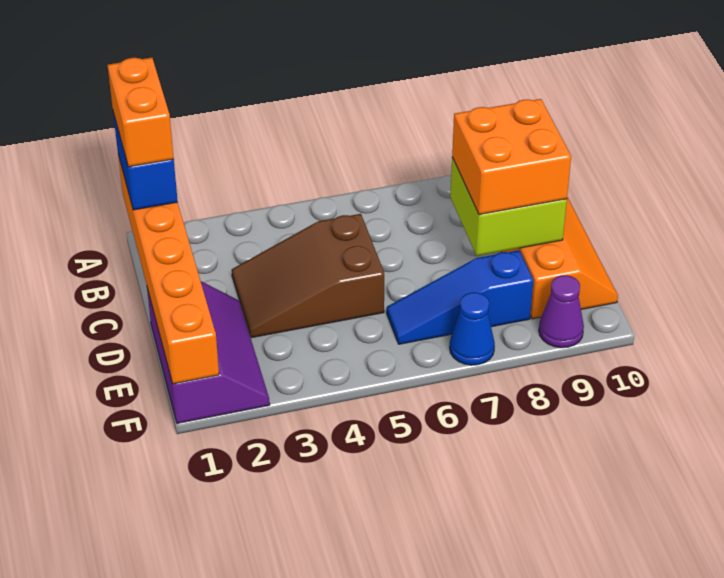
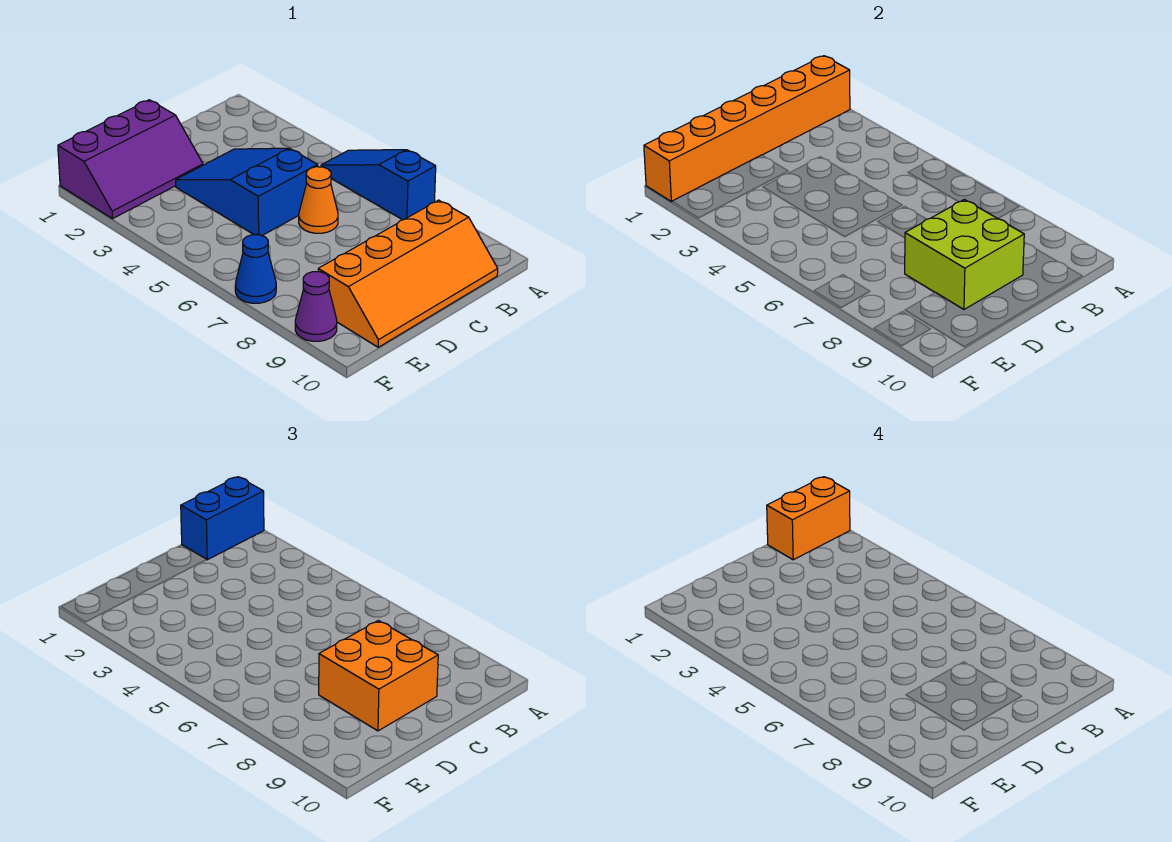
brown slope C3:D5 level 1 top 5 -> blue slope C3:D5 level 1 top 5
none -> orange cone C6 level 1
blue slope E6:E8 level 1 top 8 -> blue slope A5:A7 level 1 top 7

